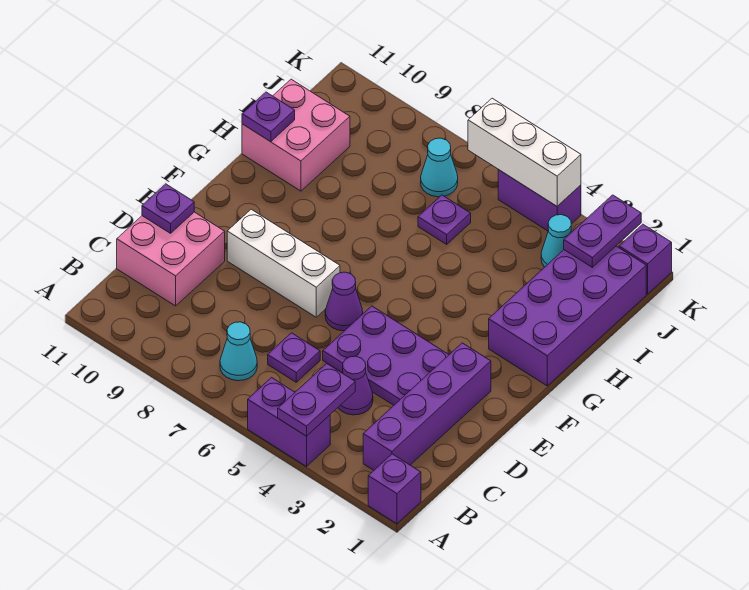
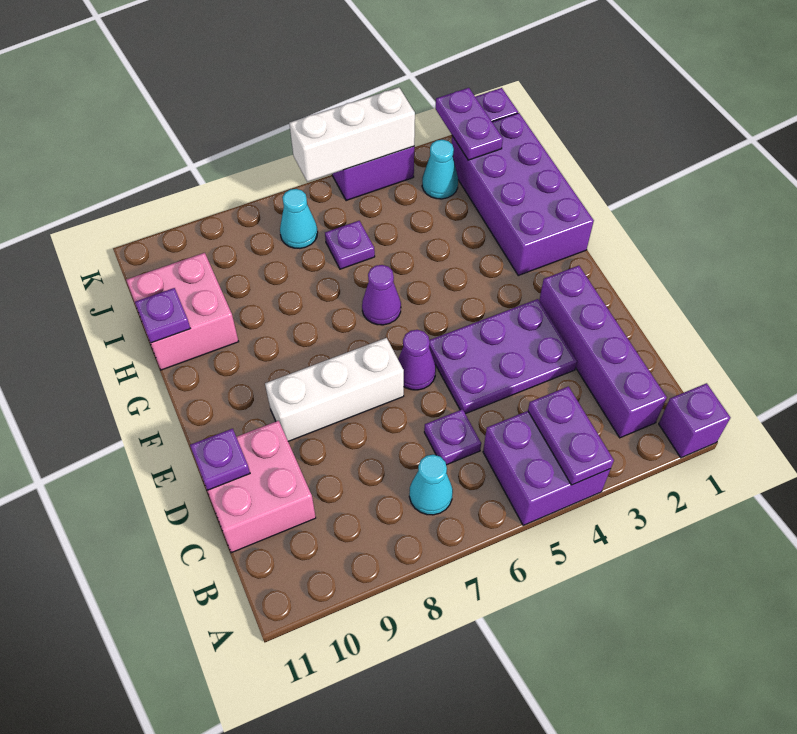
purple brick A4:A5 level 1 -> purple brick A4:B5 level 1
purple cone C4 level 1 -> purple cone G6 level 1

